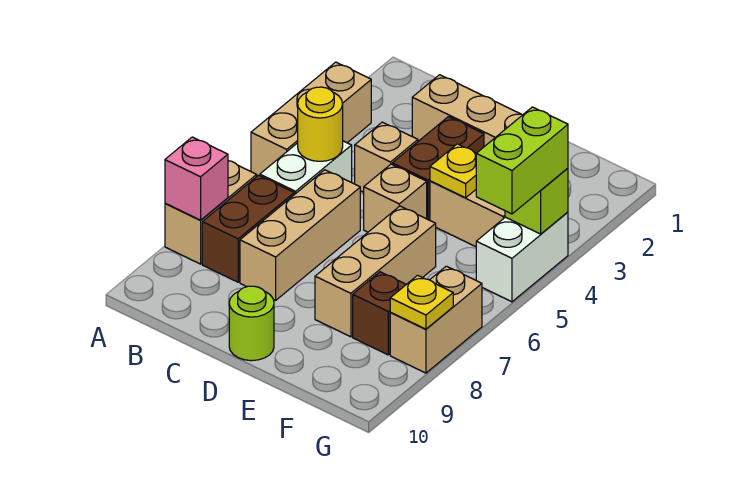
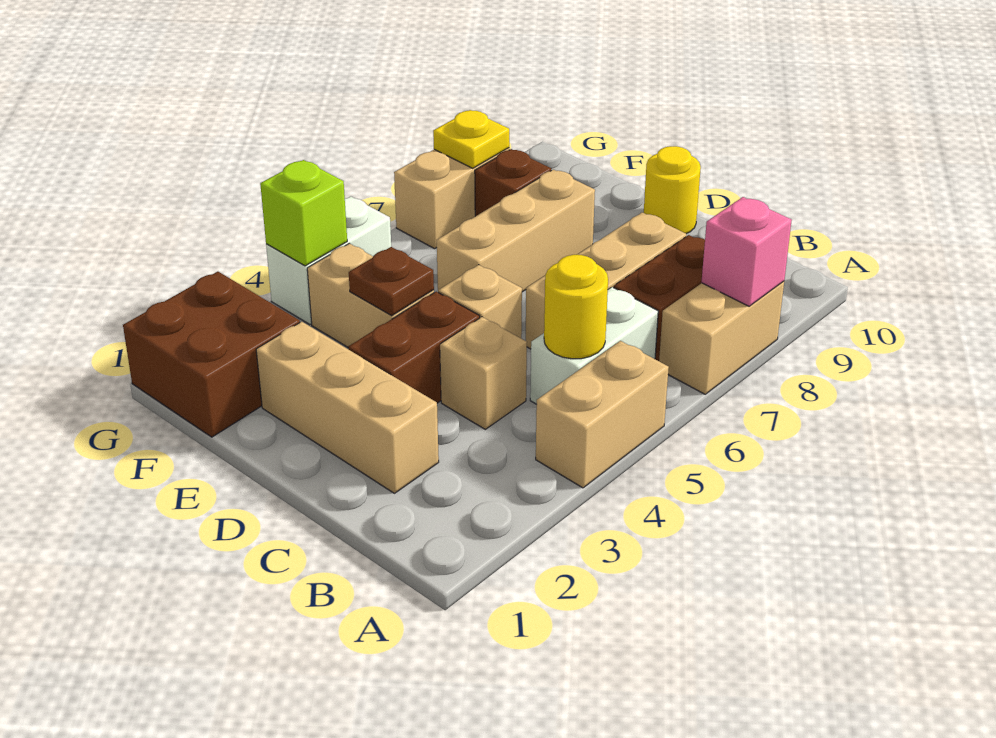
tan brick A3:A5 level 1 -> tan brick A4:A5 level 1
lime round brick D10 level 1 -> yellow round brick D10 level 1
yellow plate E4 level 2 -> brown plate E4 level 2
none -> brown brick F1:G2 level 1
lime brick G4:G5 level 3 -> none

